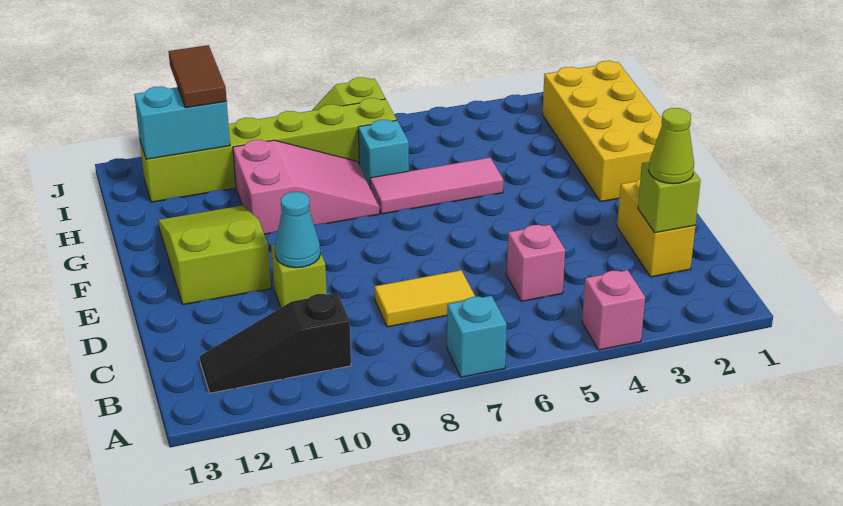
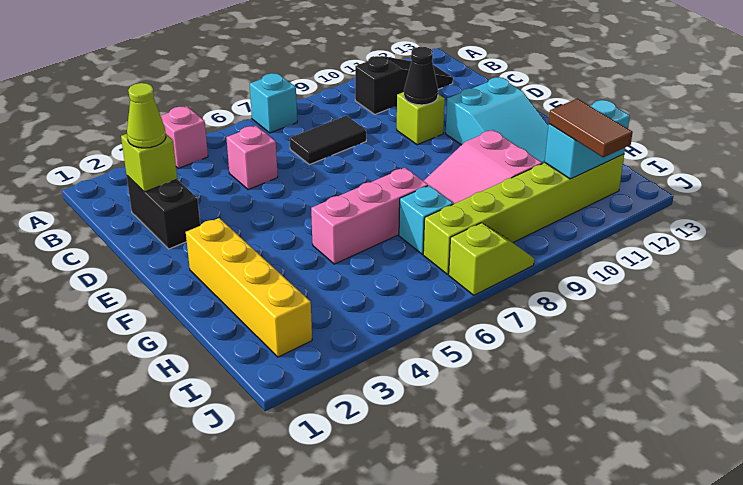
yellow brick C2:D2 level 1 -> black brick C2:D2 level 1
yellow tile C7:C8 level 1 -> black tile C7:C8 level 1
cyan cone D10 level 2 -> black cone D10 level 2
lime slope E11:G12 level 1 top E -> cyan slope E11:G12 level 1 top E
yellow brick F1:I2 level 1 -> yellow brick F2:I2 level 1
pink tile G5:G7 level 1 -> pink brick G5:G7 level 1

